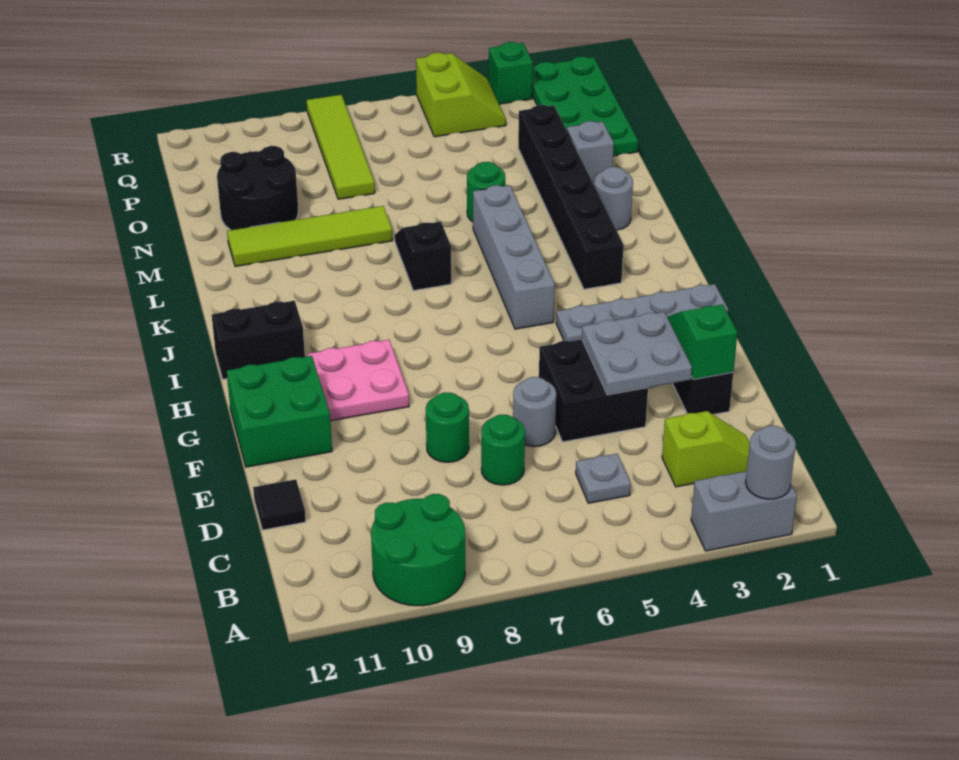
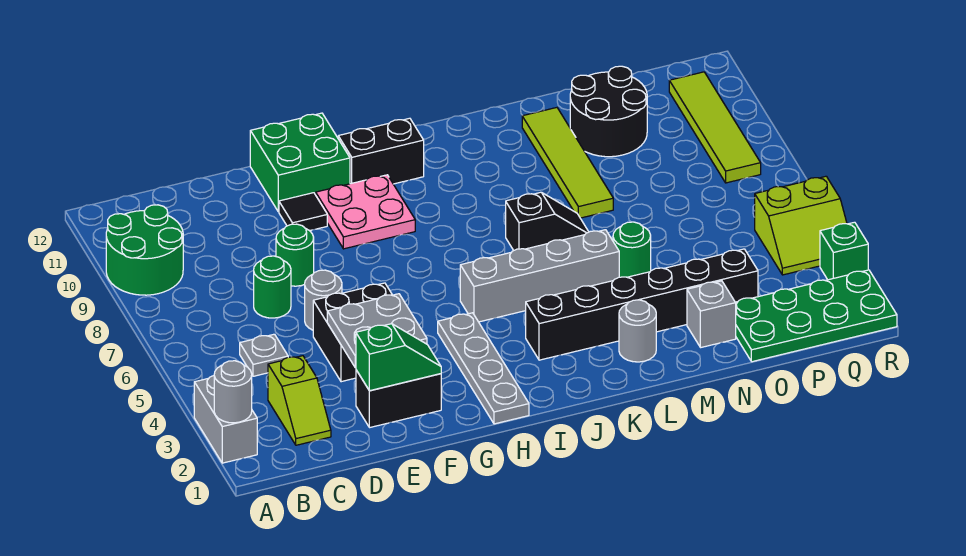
black tile D12 level 1 -> black tile F10 level 1
black brick I11:I12 level 1 -> black brick H11:I11 level 1
lime tile O8:R8 level 1 -> lime tile Q8:Q11 level 1

